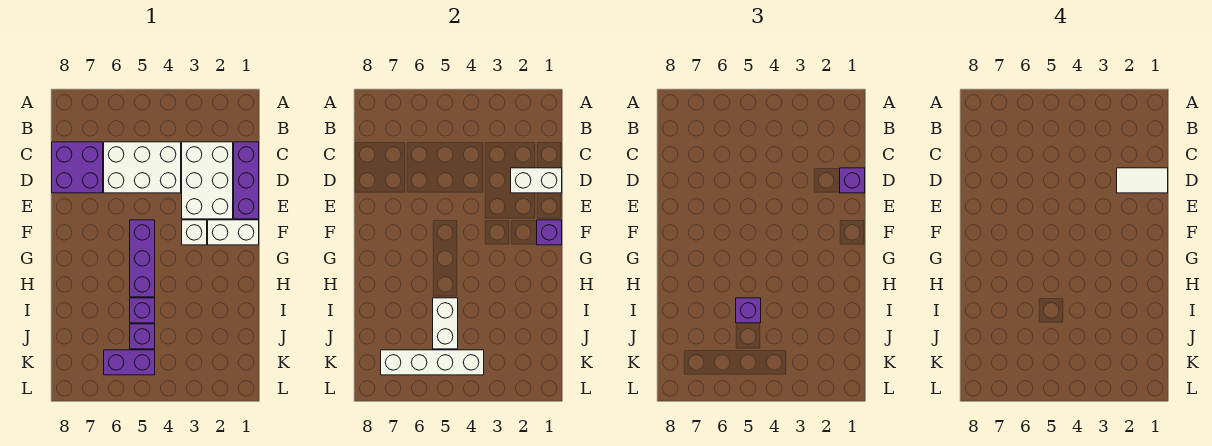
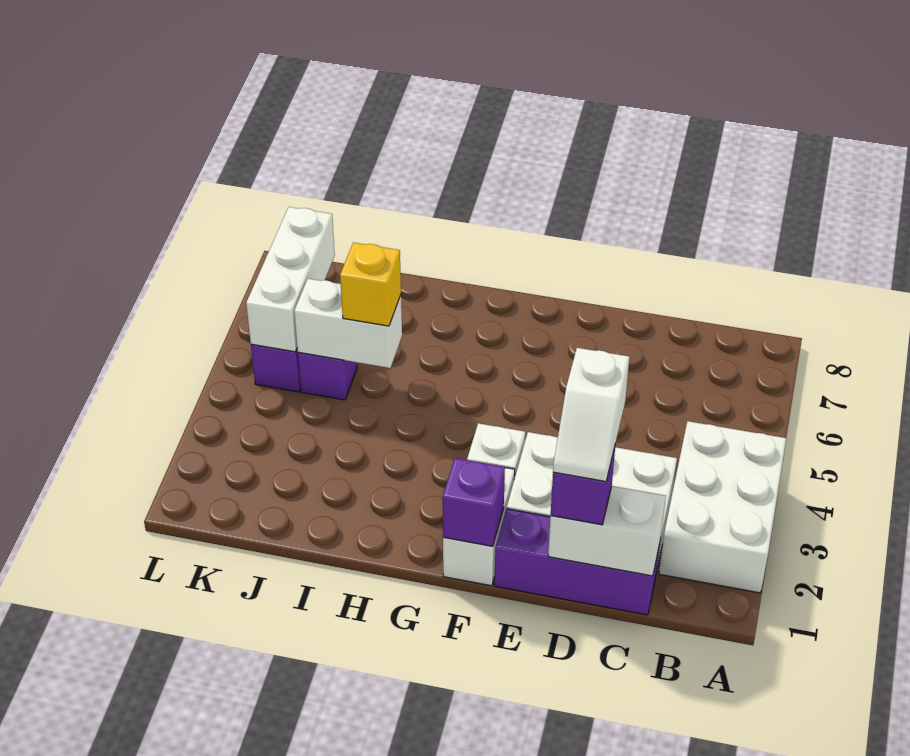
white brick C4:D6 level 1 -> white brick A2:B4 level 1
purple brick C7:D8 level 1 -> none
white brick D1:D2 level 2 -> white brick C1:D1 level 2
white tile D1:D2 level 4 -> white slope D1:D2 level 4 top 2
purple brick F5:H5 level 1 -> none
purple brick I5 level 1 -> none
purple brick I5 level 3 -> yellow brick I5 level 3
white brick K4:K7 level 2 -> white brick K5:K7 level 2

